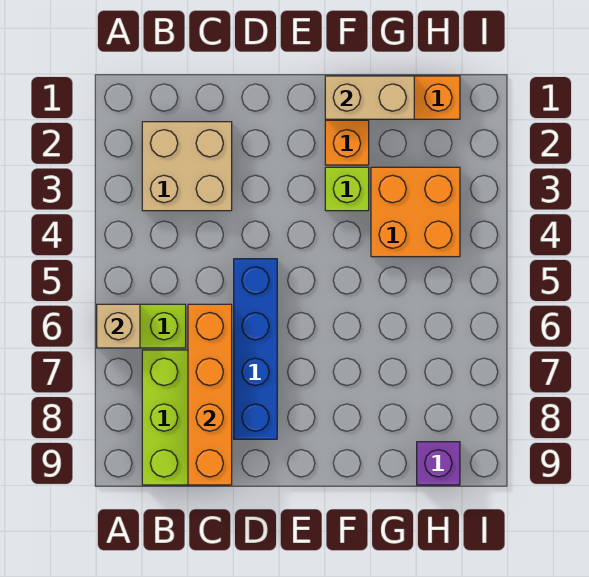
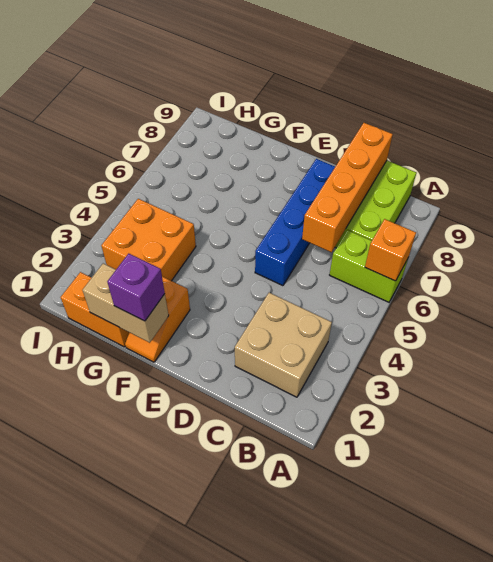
tan brick A6 level 2 -> orange brick A6 level 2
lime brick F3 level 1 -> none
purple brick H9 level 1 -> purple brick F1 level 3

